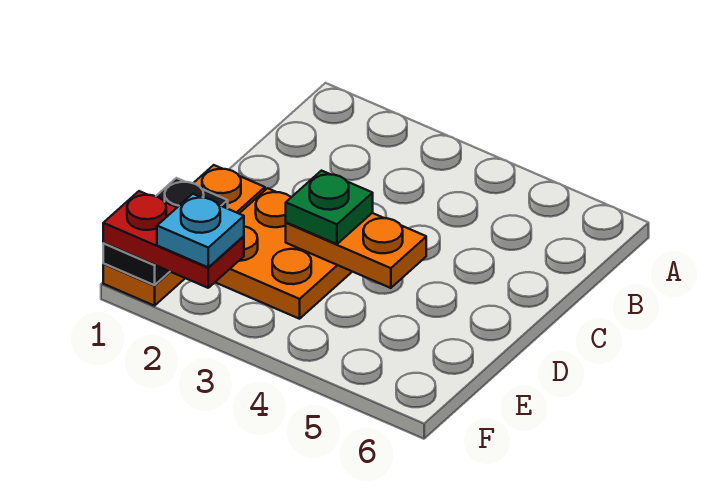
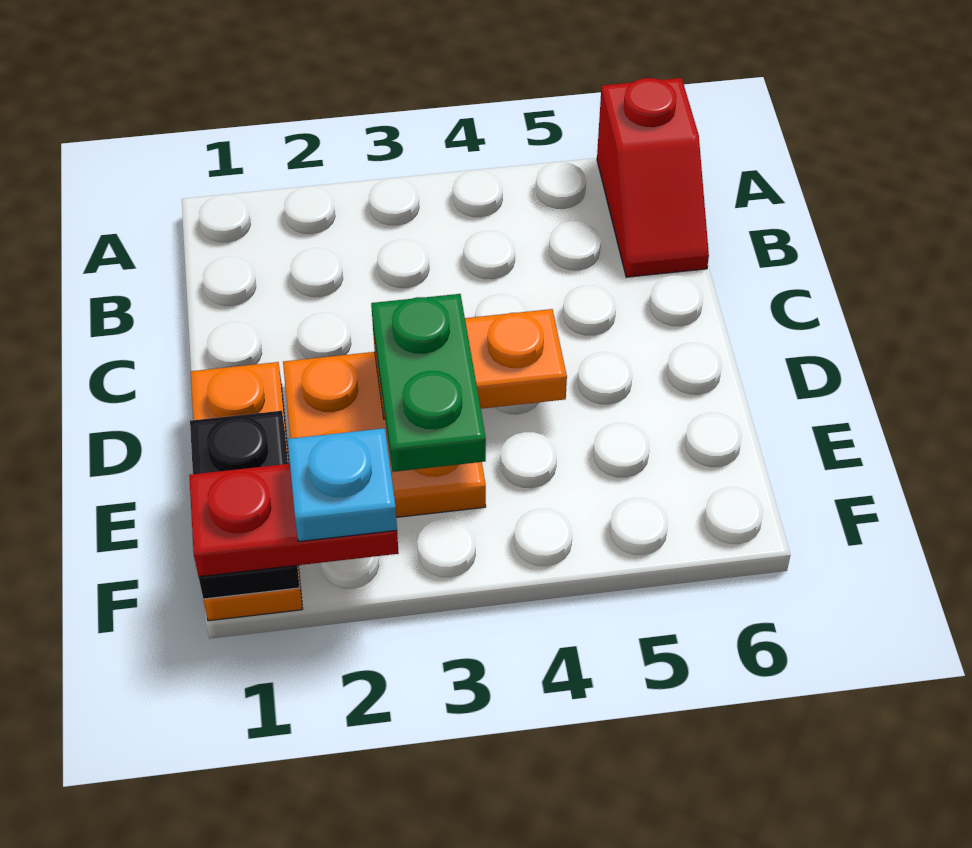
none -> red slope A6:B6 level 1 top A
green plate D3 level 3 -> green plate D3:E3 level 3

